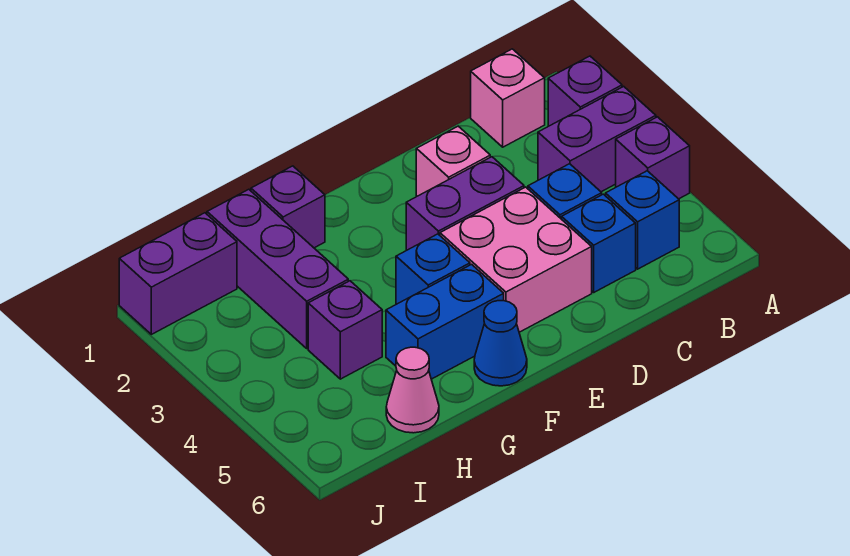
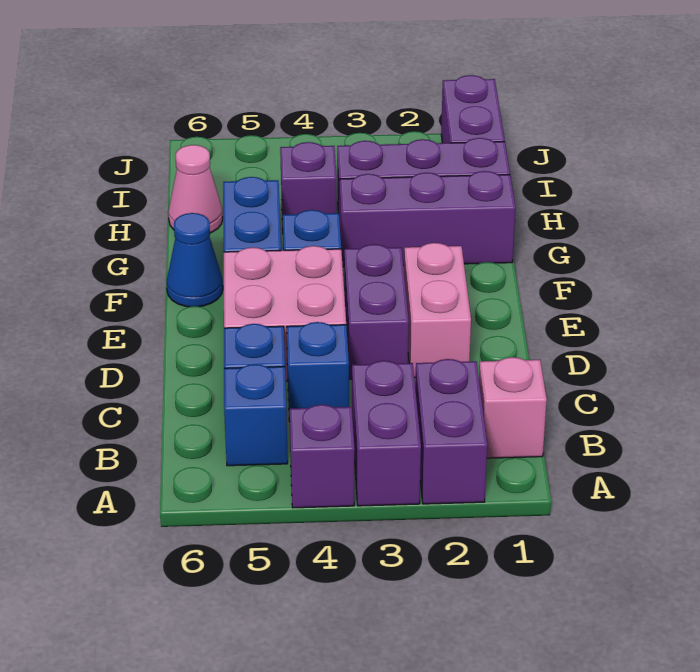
purple brick A2 level 1 -> purple brick A2:B2 level 1
pink brick D2 level 1 -> pink brick D2:E2 level 1
purple brick G1 level 1 -> purple brick G1:G3 level 1

